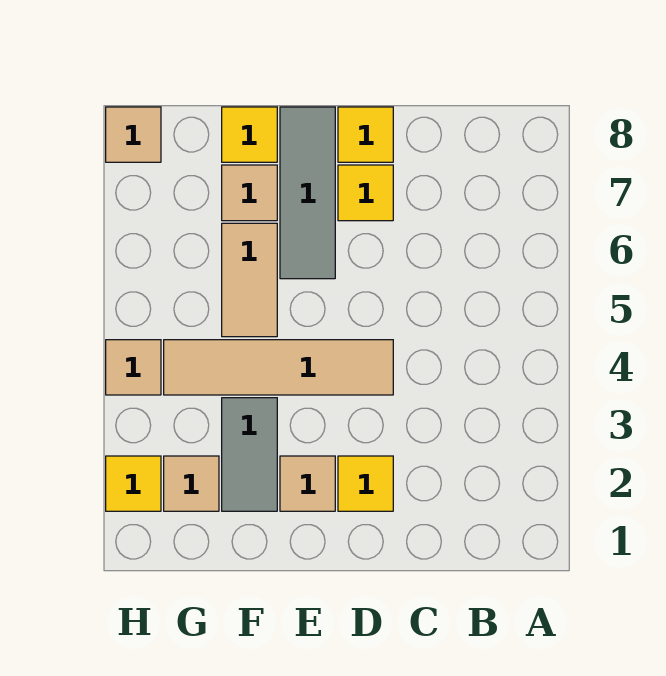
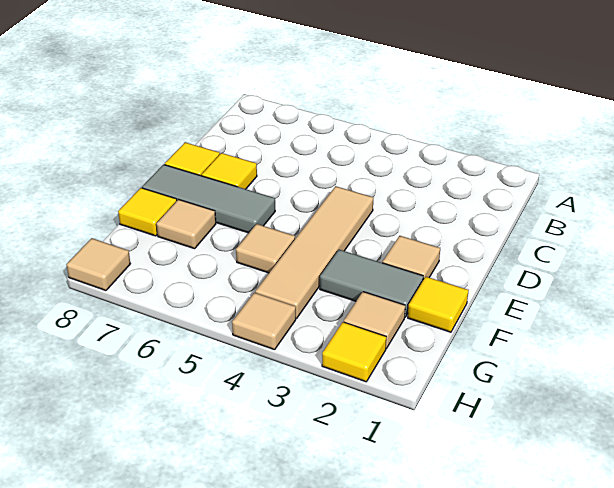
yellow tile D2 level 1 -> yellow tile F1 level 1
tan tile F5:F6 level 1 -> tan tile F5 level 1

